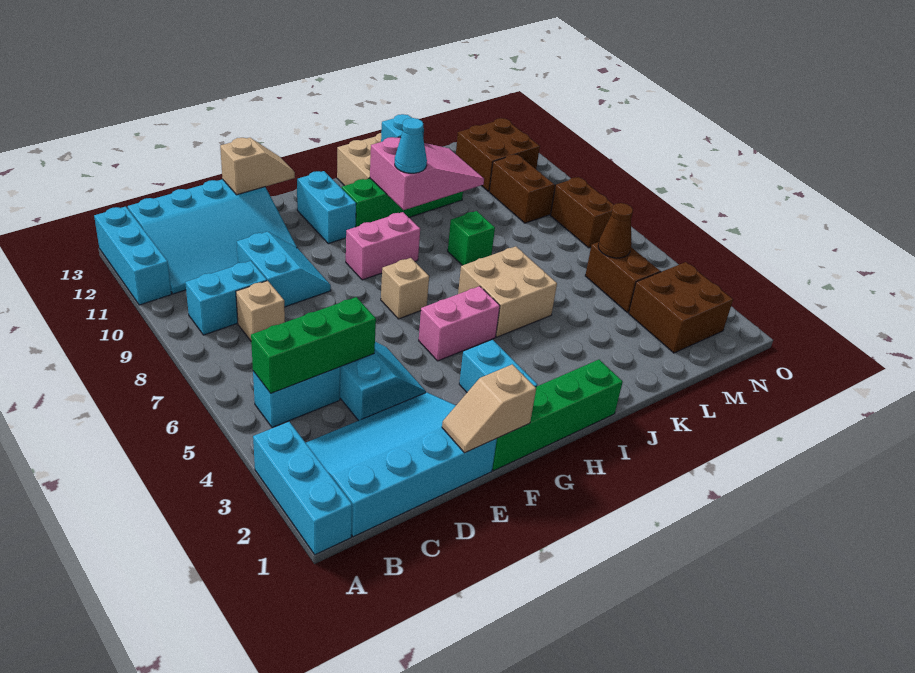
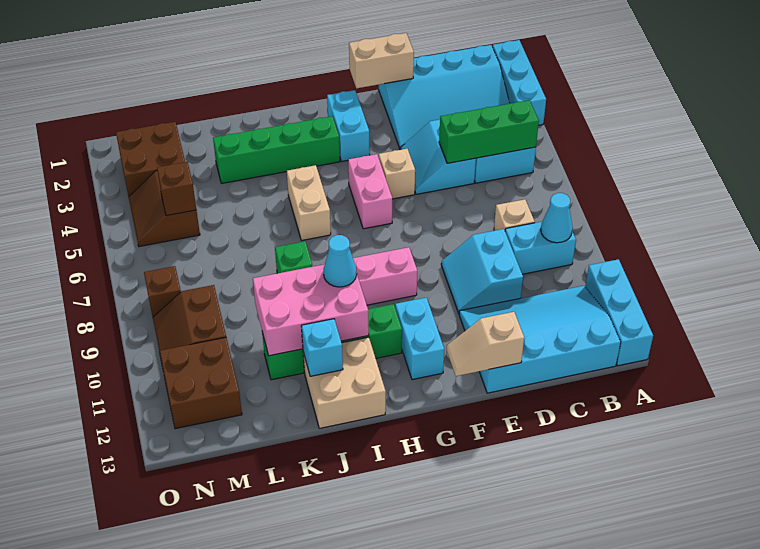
none -> cyan cone B9 level 2
tan slope E1:F1 level 2 top F -> tan brick E1:F1 level 2
green brick F1:I1 level 1 -> green brick H3:K3 level 1
pink brick G5:H5 level 1 -> pink brick G5:G6 level 1
tan brick G7 level 1 -> tan brick F5 level 1
tan brick I5:J6 level 1 -> tan brick I5:I6 level 1
pink slope I10:K11 level 2 top I -> pink brick I10:K11 level 2
brown cone M5 level 2 -> brown brick M5 level 2
brown brick N7:N8 level 1 -> brown brick N8 level 1

